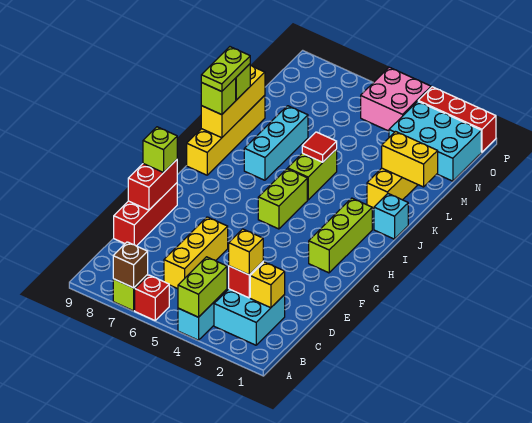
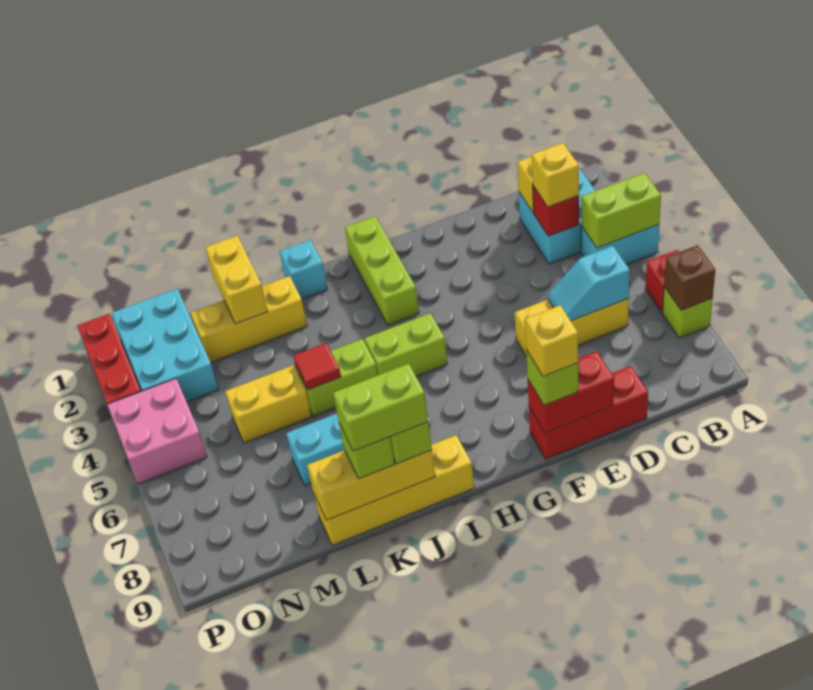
none -> cyan slope C6:D6 level 2 top C
none -> yellow brick F9 level 4
lime brick G2:I2 level 1 -> lime brick H1:H3 level 1
lime plate J9:K9 level 4 -> lime brick J9:K9 level 4
none -> yellow brick L5:M5 level 1

